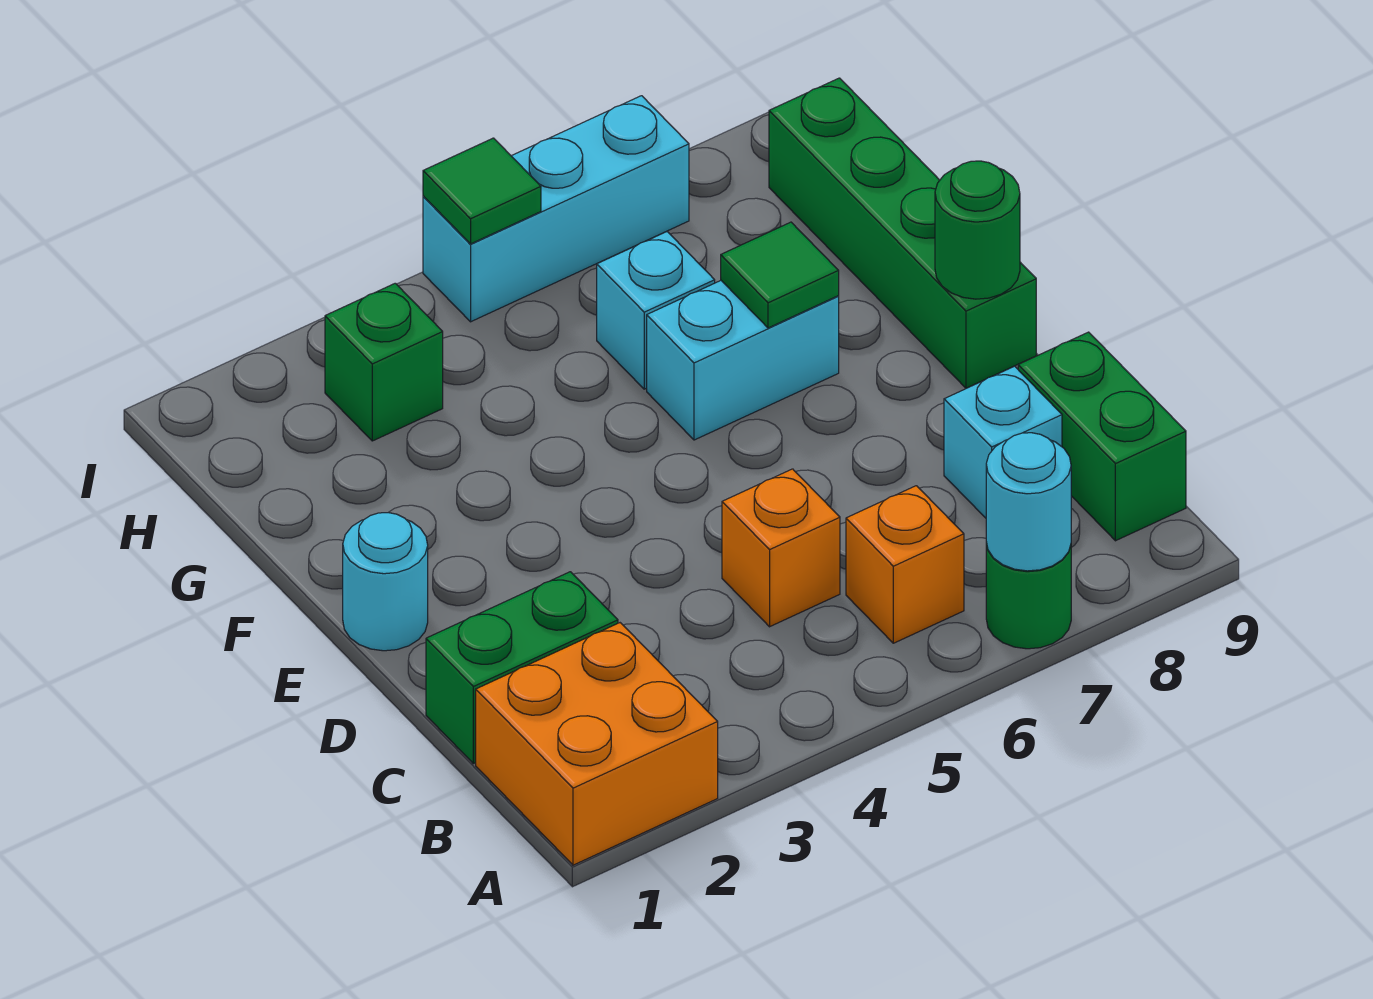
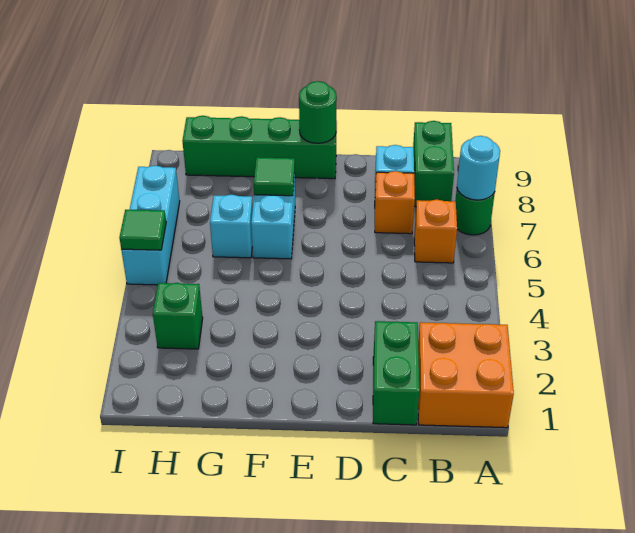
green brick B9:C9 level 1 -> green brick B8:B9 level 1
orange brick C5 level 1 -> orange brick C7 level 1
cyan round brick E1 level 1 -> none

